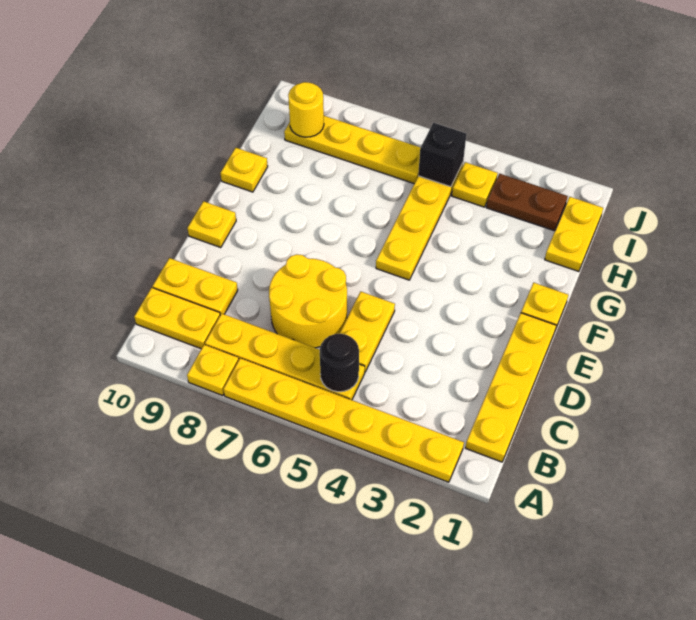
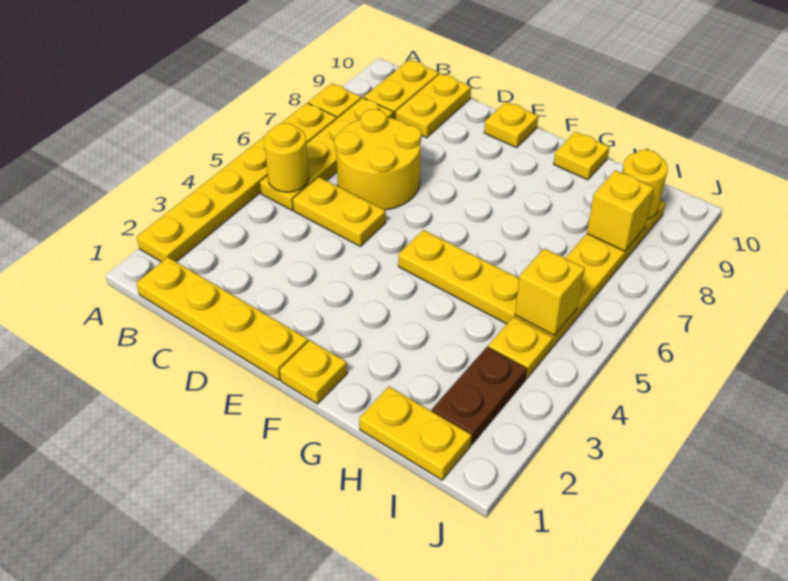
black round brick B5 level 2 -> yellow round brick B5 level 2
black brick I5 level 2 -> yellow brick I5 level 2
none -> yellow brick I8 level 2

